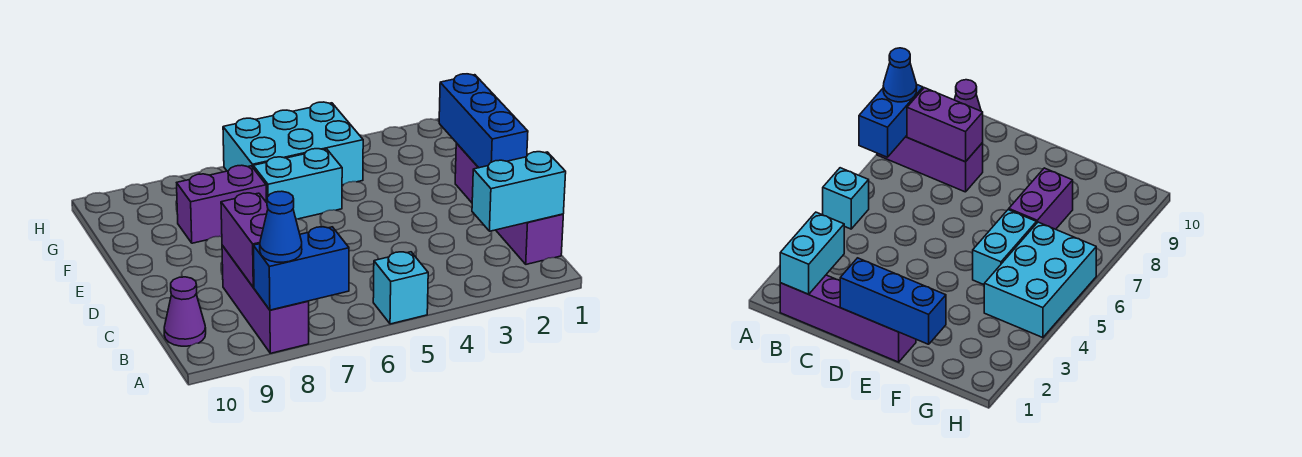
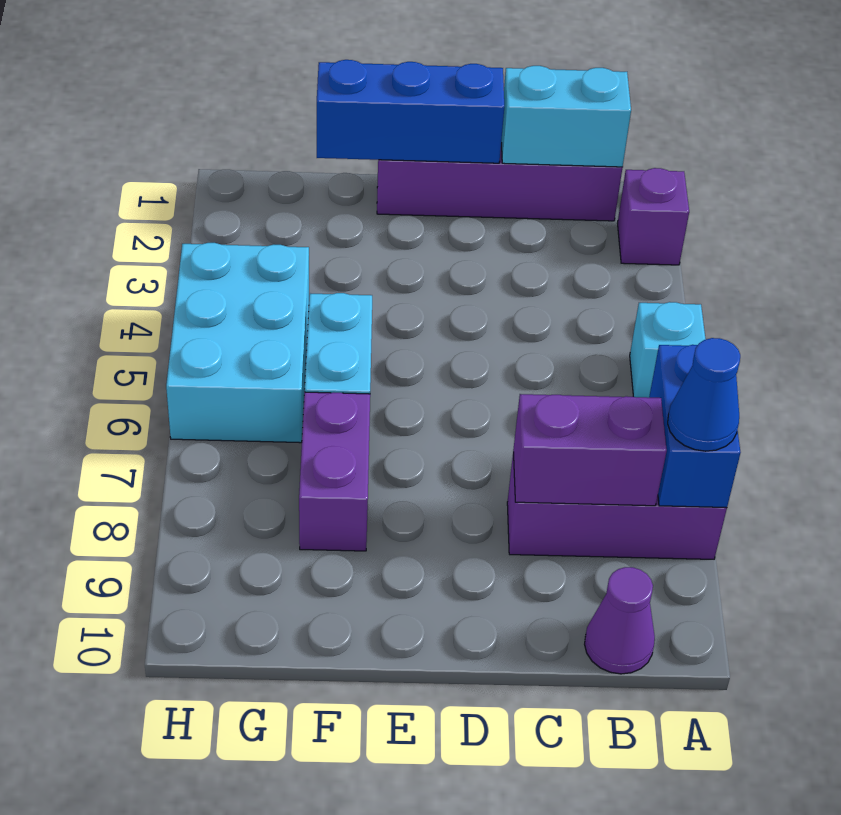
none -> purple brick A2 level 1
cyan brick B1:B2 level 2 -> cyan brick B1:C1 level 2

